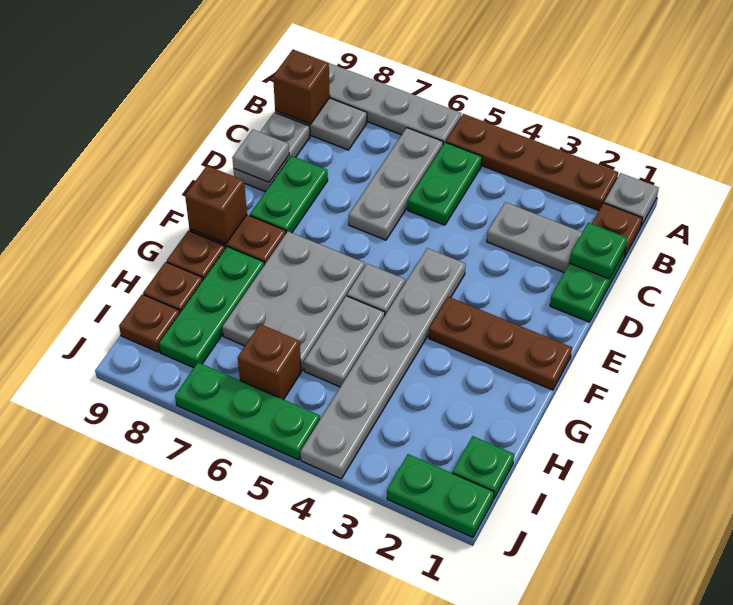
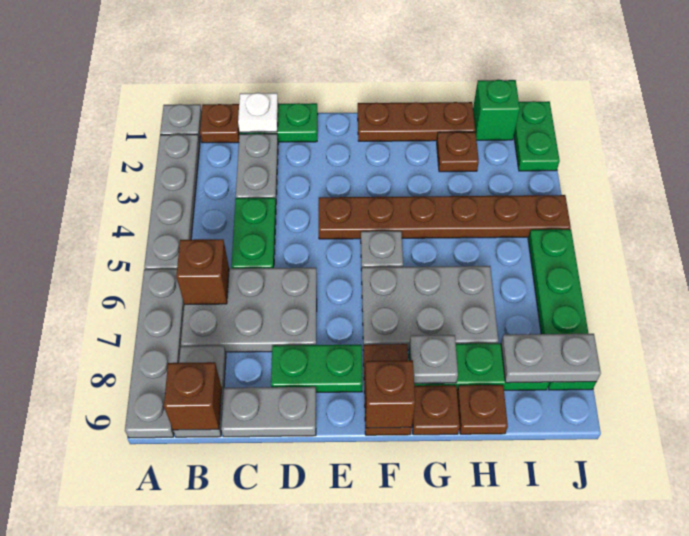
brown plate A2:A5 level 1 -> grey plate A2:A5 level 1
green plate B5:C5 level 1 -> green plate C4:C5 level 1
grey plate B6:D6 level 1 -> grey plate B6:D7 level 1
green plate C1 level 2 -> white plate C1 level 2
grey plate D9 level 2 -> grey plate G8 level 2
grey plate E4:J4 level 1 -> brown plate E4:J4 level 1
brown plate F1:F3 level 1 -> brown plate F1:H1 level 1
grey plate G5:H5 level 1 -> grey plate I8:J8 level 2
green plate I1 level 1 -> green brick I1 level 1
brown brick I6 level 1 -> brown brick B6 level 2
brown plate I9 level 1 -> brown plate H2 level 1
green plate J5:J7 level 1 -> green plate J5:J8 level 1

